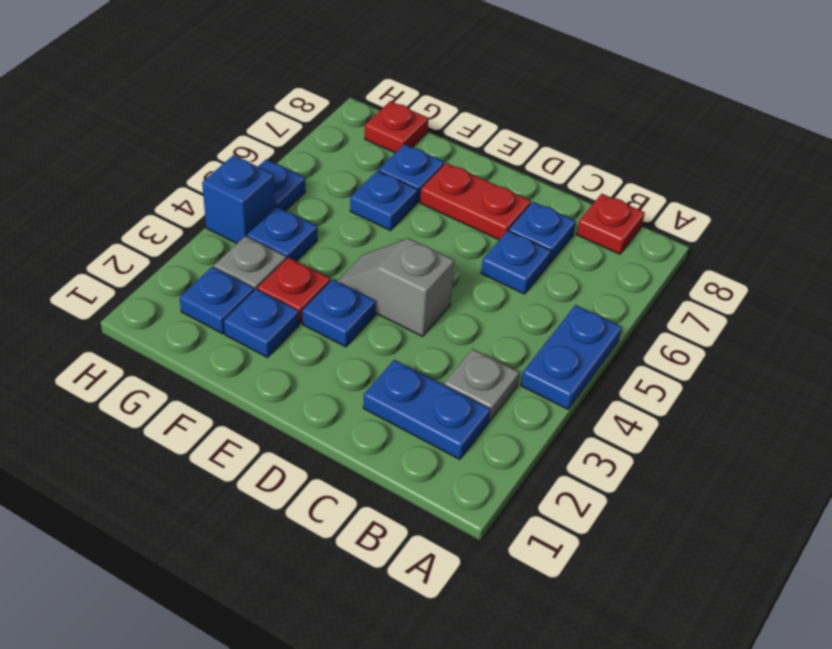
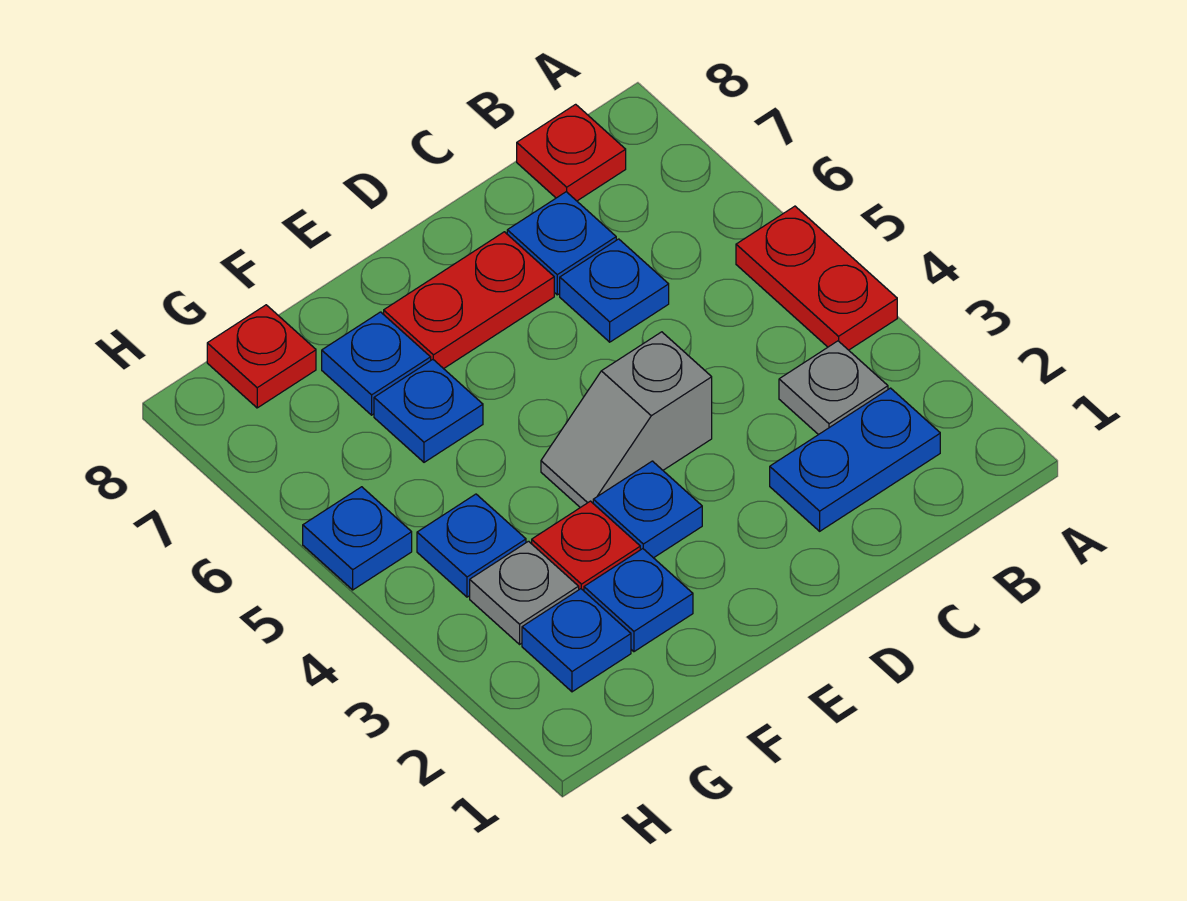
blue plate A4:A5 level 1 -> red plate A4:A5 level 1
blue brick H4 level 1 -> none

